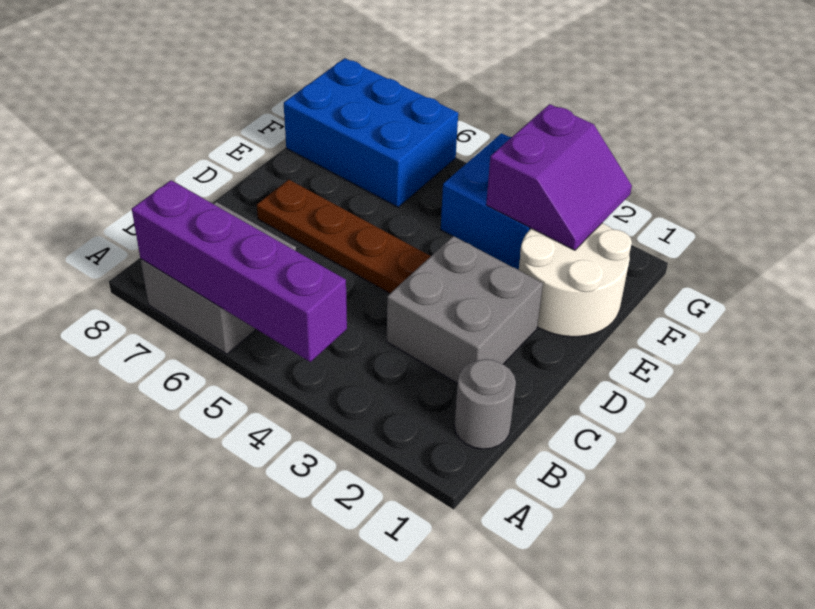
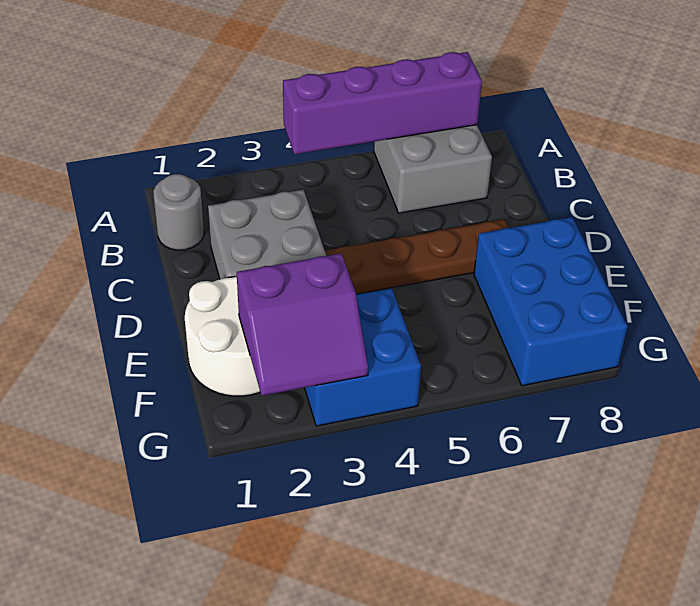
purple slope F2:G3 level 2 top 3 -> purple slope F2:G3 level 2 top F
blue brick F6:G8 level 1 -> blue brick E7:G8 level 1

